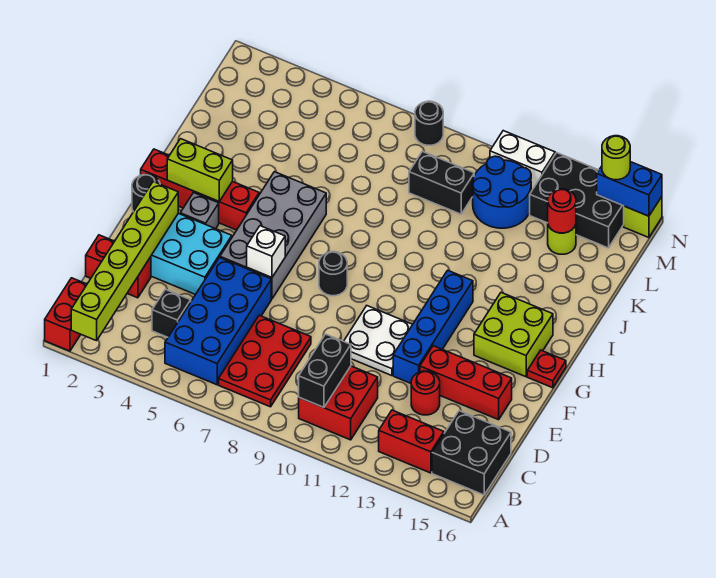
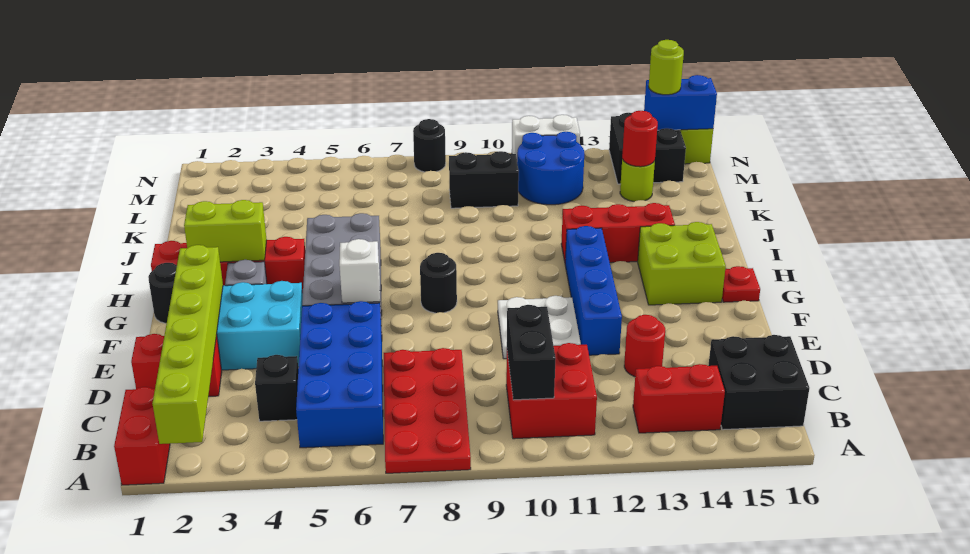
red plate B7:D8 level 1 -> red plate A7:D8 level 1
red brick E13:E15 level 1 -> red brick I12:I14 level 1
black brick M13:N15 level 1 -> black brick M14:N15 level 1

